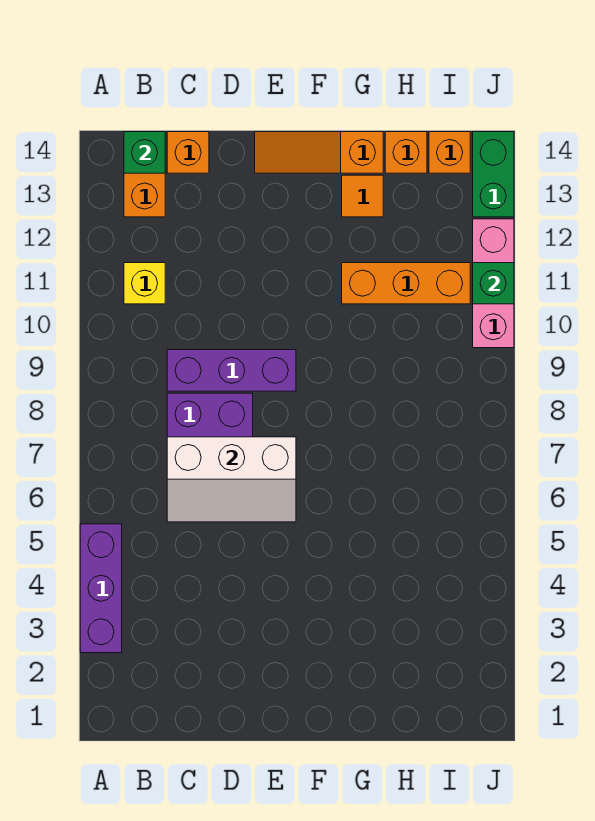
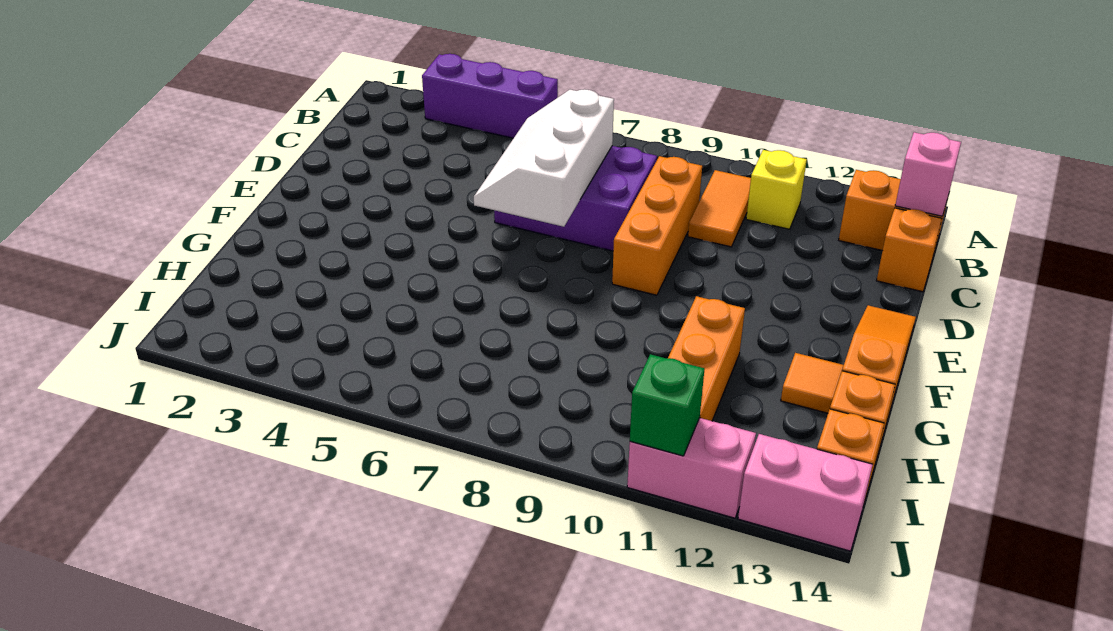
none -> orange tile B10:C10 level 1
green brick B14 level 2 -> pink brick B14 level 2
purple brick C9:E9 level 1 -> orange brick C9:E9 level 1
pink brick J10:J12 level 1 -> pink brick J11:J12 level 1
green brick J13:J14 level 1 -> pink brick J13:J14 level 1

